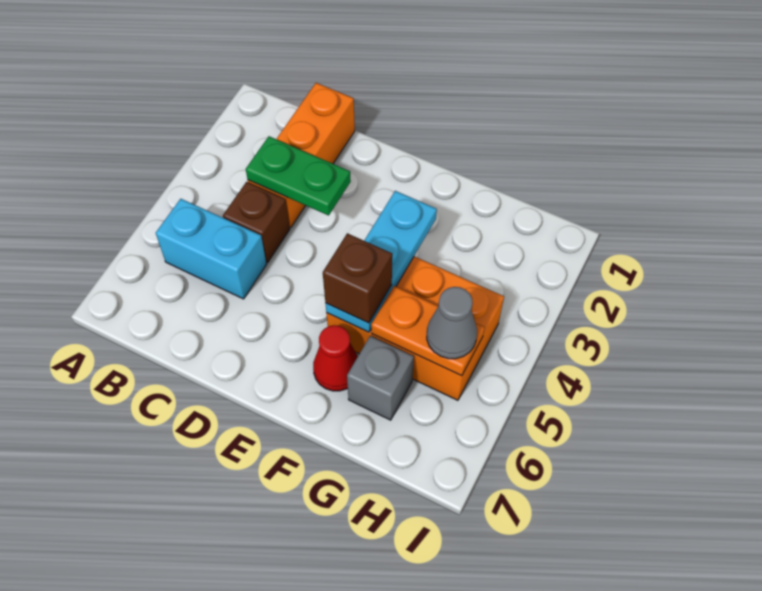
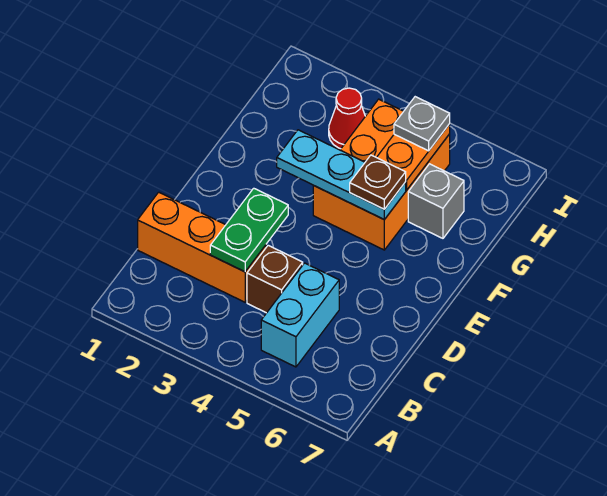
brown brick F5 level 3 -> brown plate F5 level 3
red cone F6 level 1 -> red cone H3 level 1
grey cone H5 level 3 -> grey plate H5 level 3

